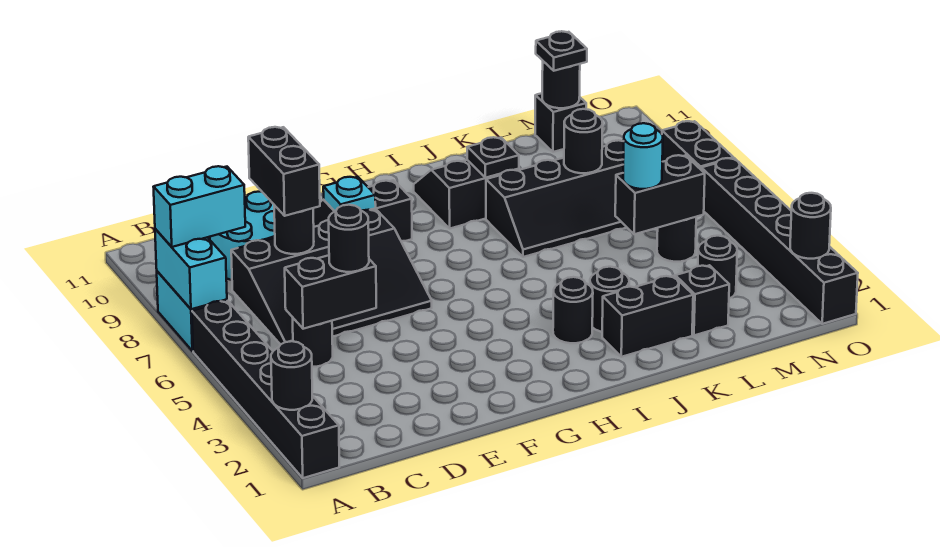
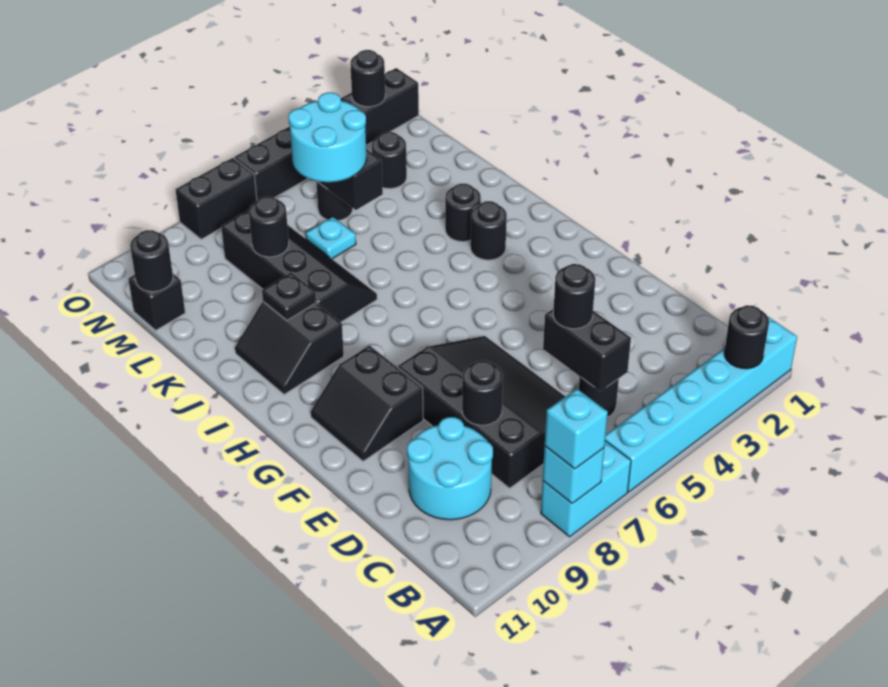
black brick A1:A6 level 1 -> cyan brick A1:A6 level 1
cyan brick A7:A8 level 2 -> cyan brick A8 level 2
cyan brick A8:B8 level 3 -> cyan brick A8 level 3
black brick D8:D9 level 3 -> none
cyan plate F9 level 2 -> cyan plate L6 level 1
black brick J2:K2 level 1 -> none
black brick L2 level 1 -> none
cyan round brick L5 level 3 -> cyan round brick L5:M6 level 3
black plate M11 level 3 -> none

